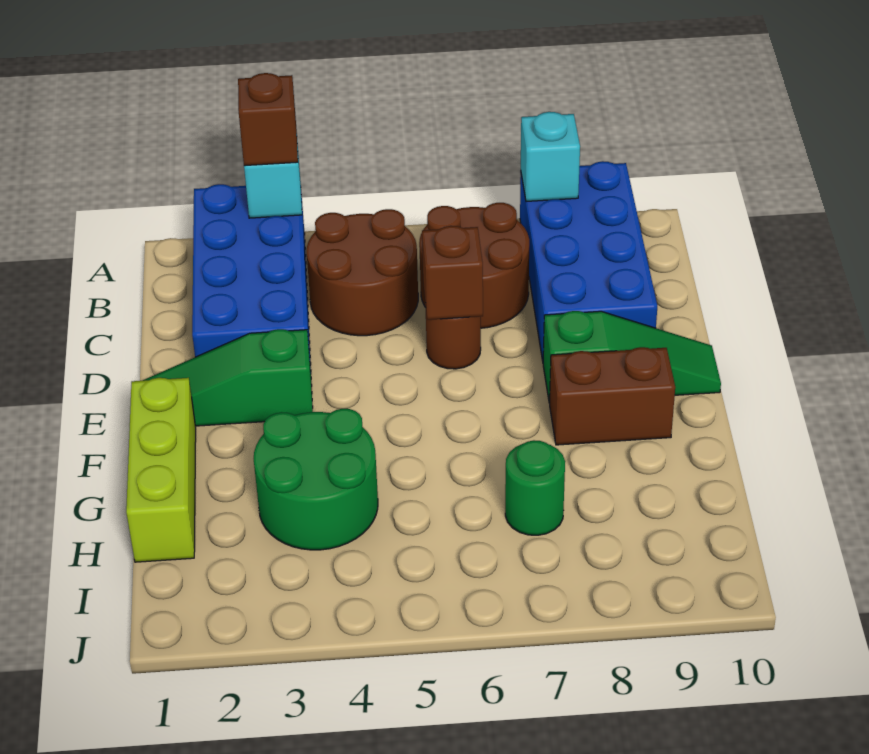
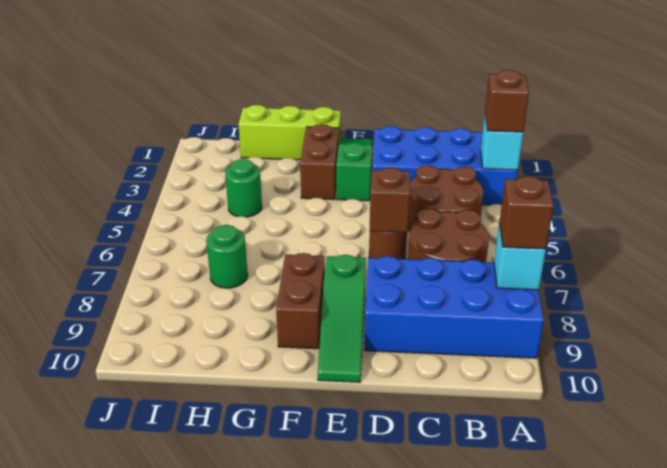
none -> brown brick A8 level 3
none -> brown brick F2:F3 level 1
green round brick G3:H4 level 1 -> green round brick H4 level 1

